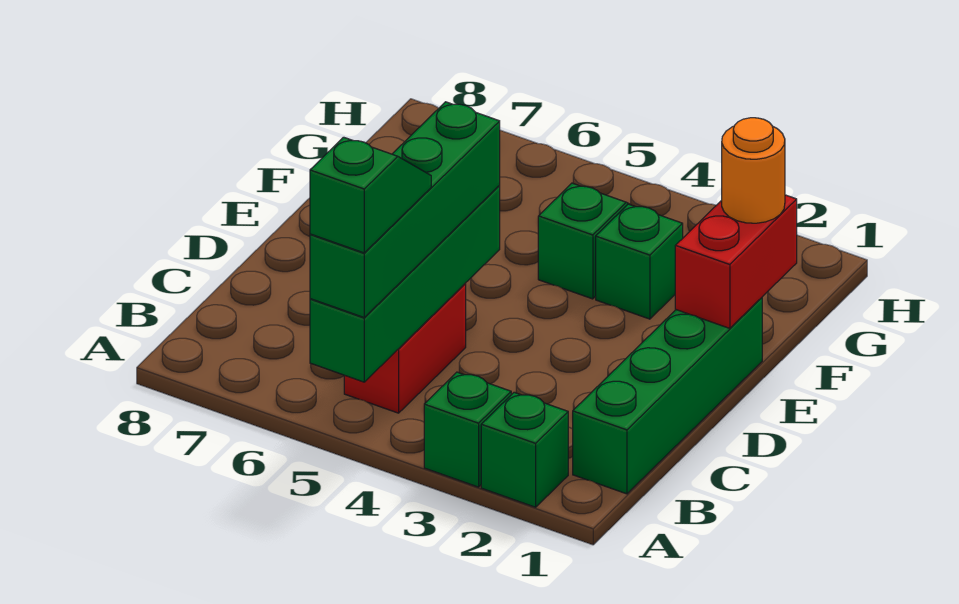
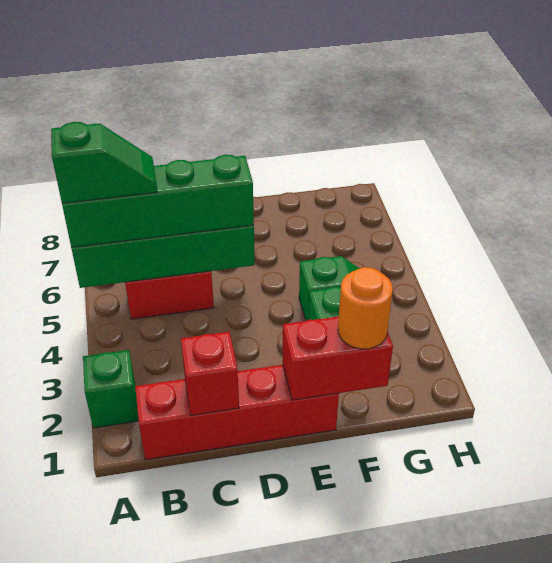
green brick A3 level 1 -> none
green brick B1:E1 level 1 -> red brick B1:E1 level 1
none -> red brick C1 level 2

